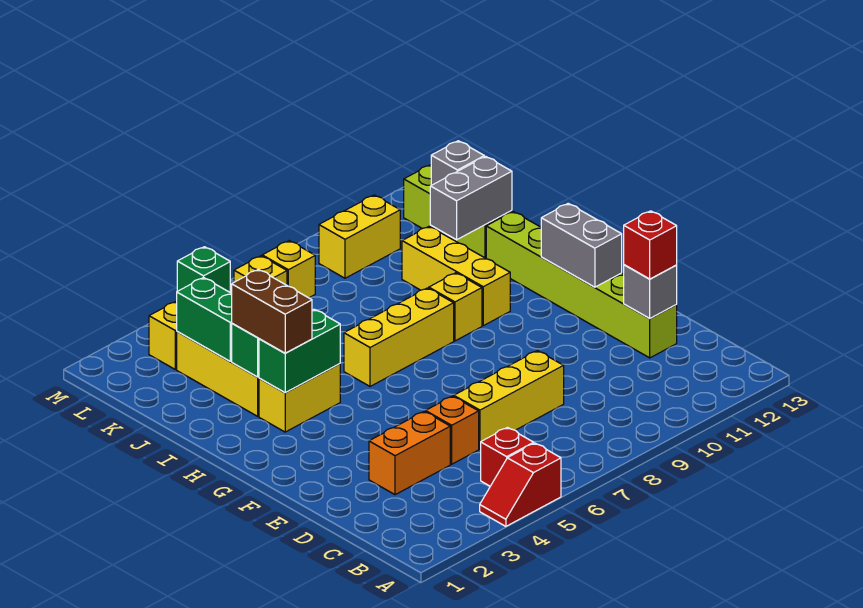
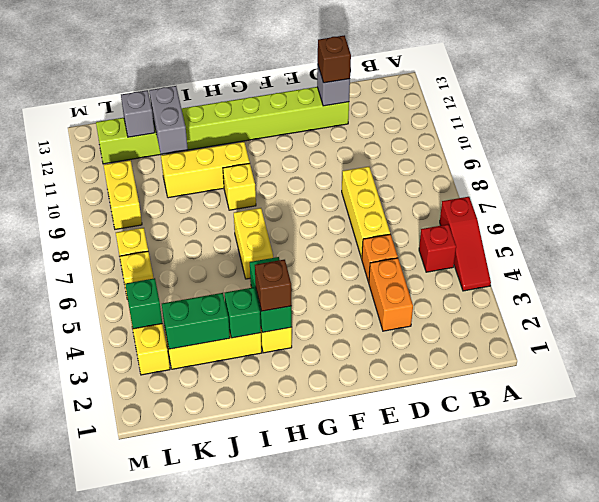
red slope A4:A5 level 1 top 5 -> red slope A4:A6 level 1 top 6
red brick D12 level 3 -> brown brick D12 level 3
grey brick F12:G12 level 2 -> none
brown brick H3:I3 level 3 -> brown brick H3 level 3
yellow brick H6:H8 level 1 -> yellow brick H6:H7 level 1

